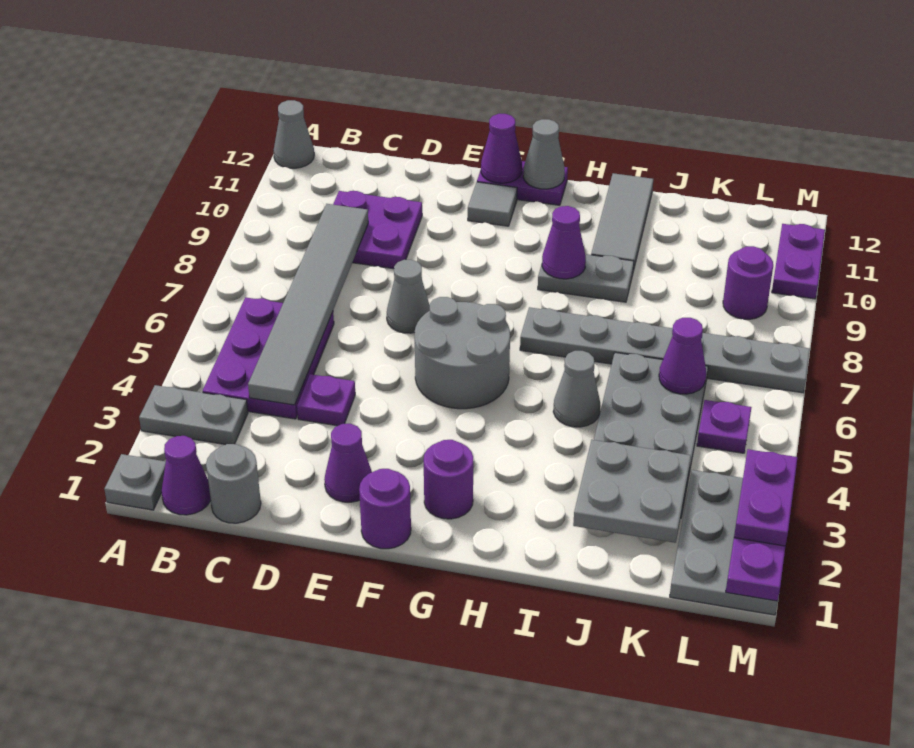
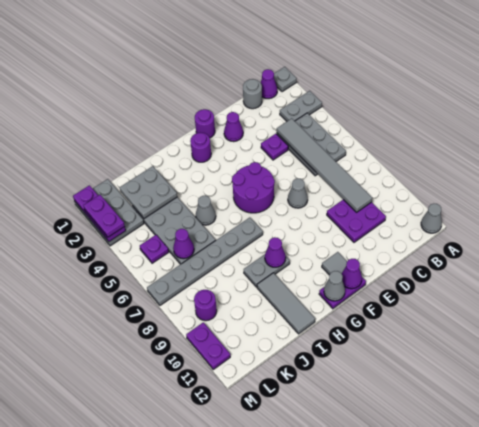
purple plate B4:C6 level 1 -> grey plate B4:C6 level 1
grey round brick F5:G6 level 1 -> purple round brick F5:G6 level 1

